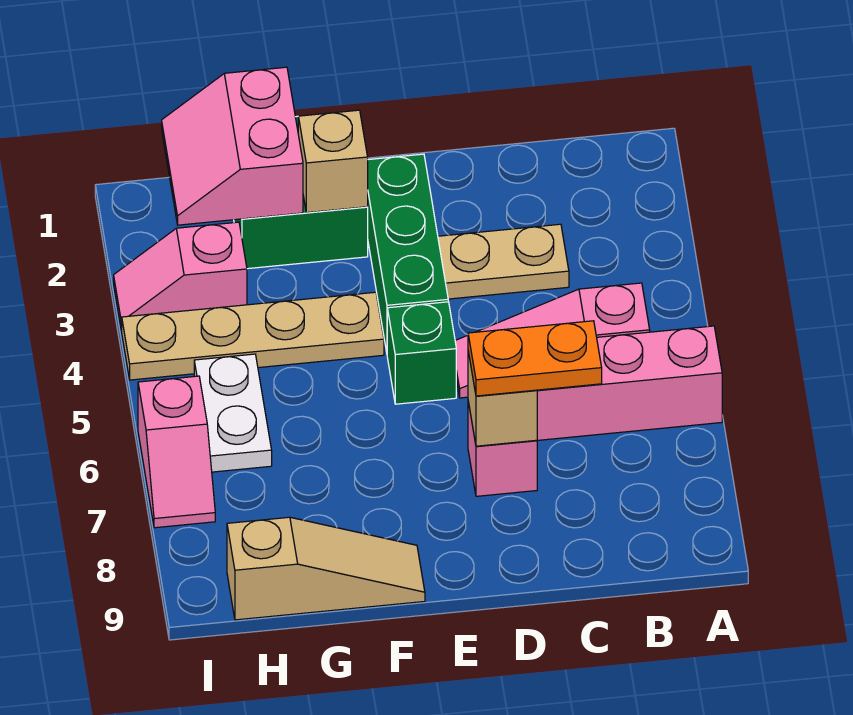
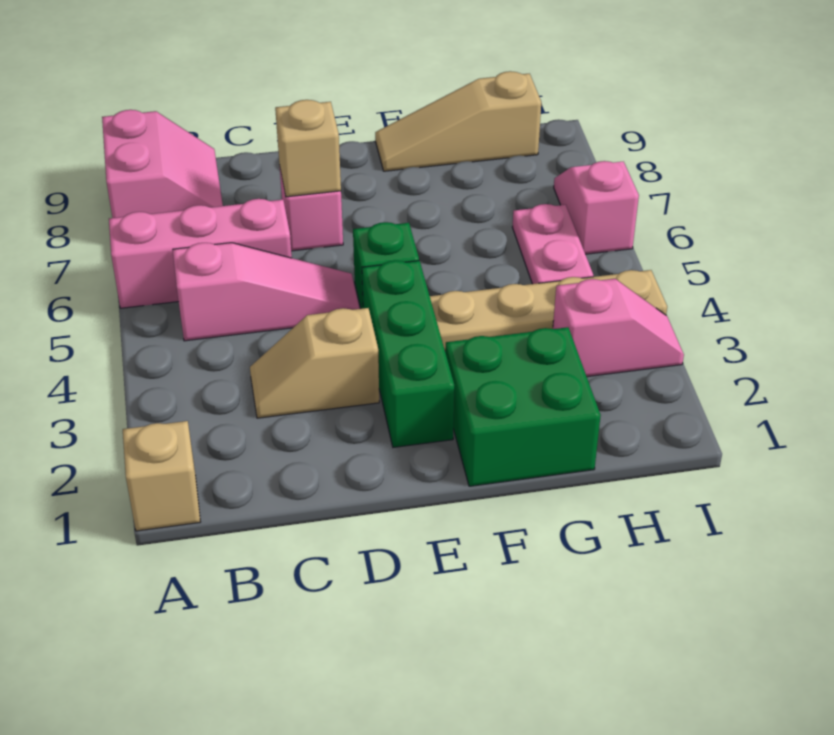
tan plate C3:D3 level 1 -> tan slope C3:D3 level 1 top D
orange plate C7:D7 level 3 -> none
tan brick F2 level 2 -> tan brick A1 level 1
pink slope G1:H2 level 2 top G -> pink slope A8:B9 level 1 top A
white plate H5:H6 level 1 -> pink plate H5:H6 level 1

